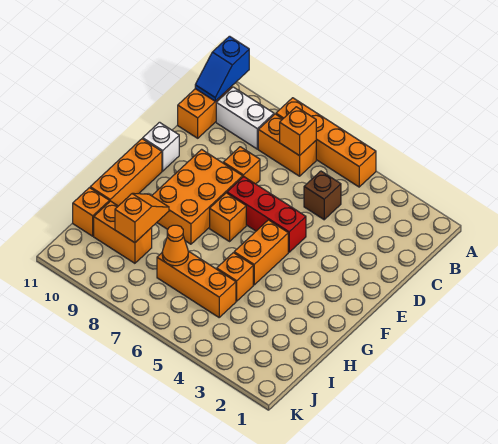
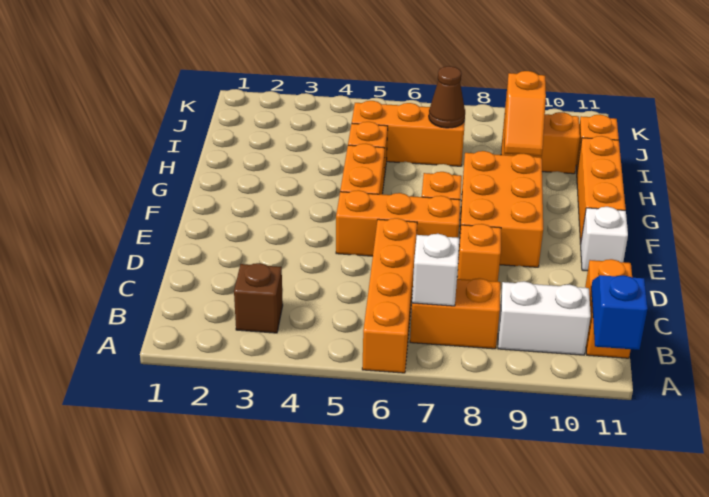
orange brick A5:A8 level 1 -> orange brick A6:D6 level 1
orange brick B7 level 2 -> white brick B7 level 2
brown brick C5 level 1 -> brown brick B3 level 1
red brick E5:E7 level 1 -> orange brick E5:E7 level 1
orange cone I7 level 2 -> brown cone I7 level 2

